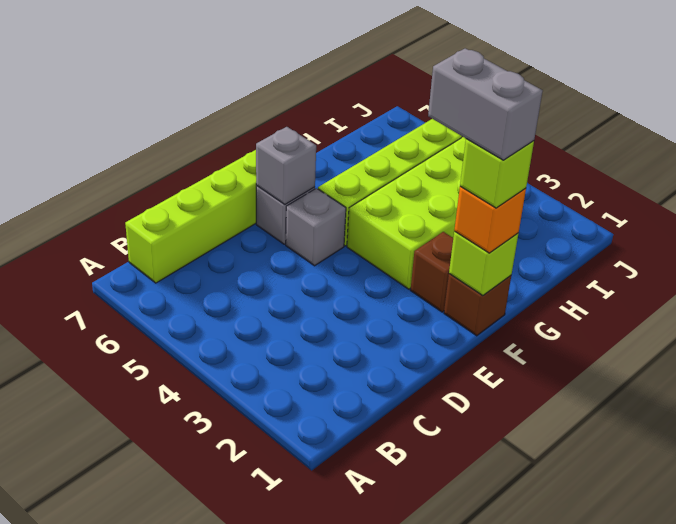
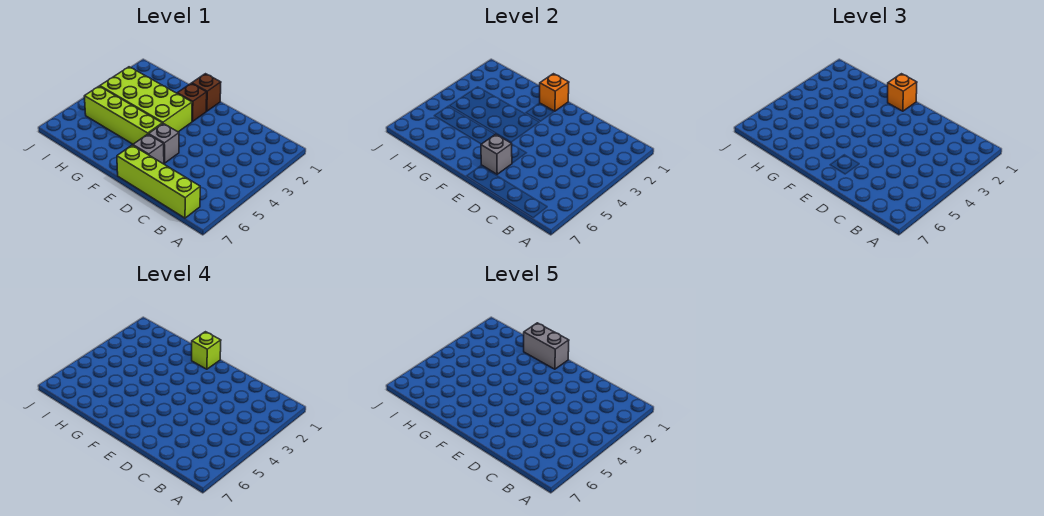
lime brick F1 level 2 -> orange brick F1 level 2
grey brick F1:F2 level 5 -> grey brick F1:G1 level 5

